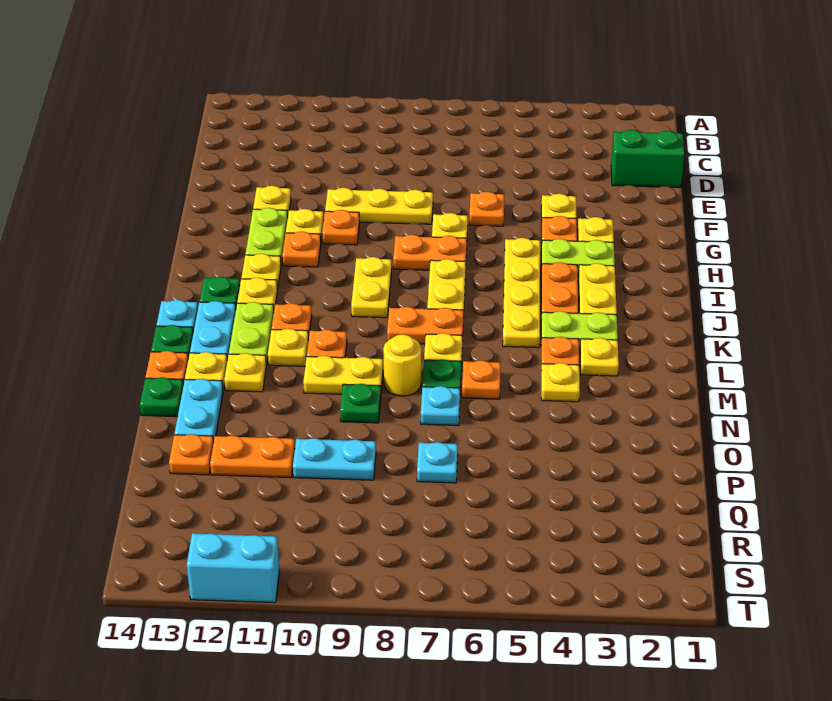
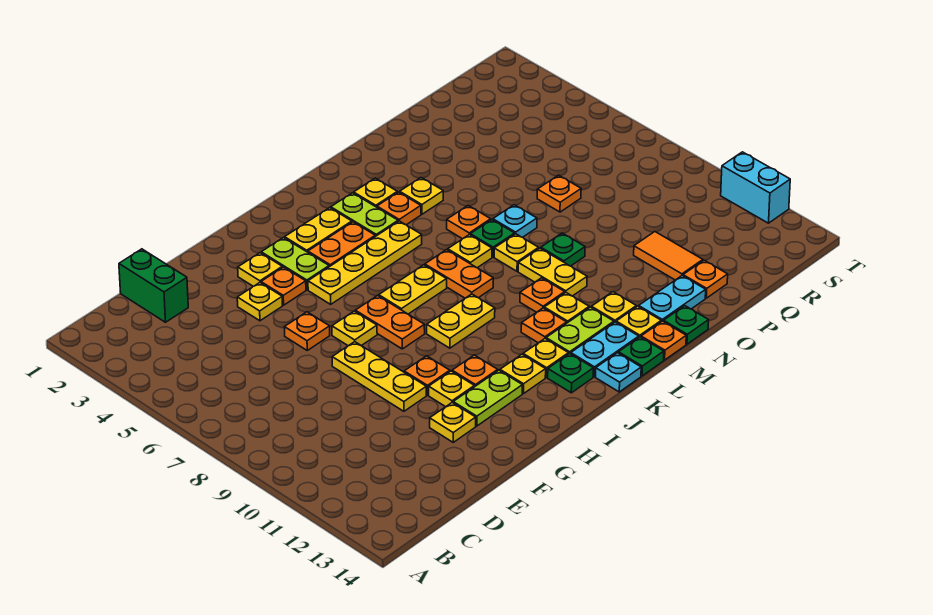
yellow round brick M8 level 1 -> yellow plate M8 level 1
cyan plate P7 level 1 -> orange plate P7 level 1
cyan plate P9:P10 level 1 -> none
orange plate P11:P12 level 1 -> orange tile P11:P12 level 1

